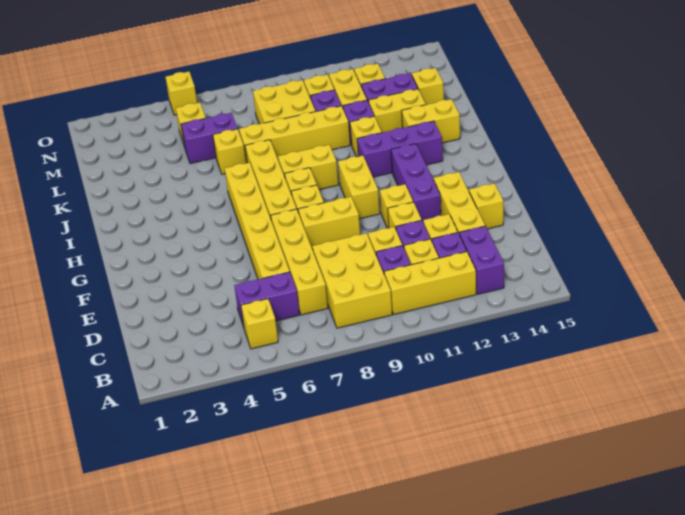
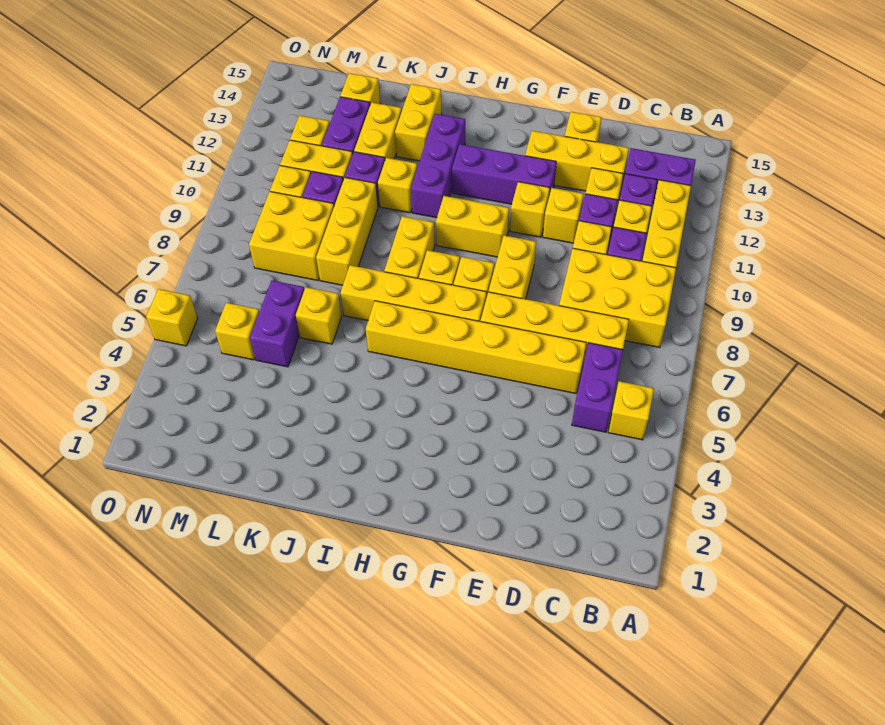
yellow brick K7:K10 level 1 -> yellow brick K8:K10 level 1

